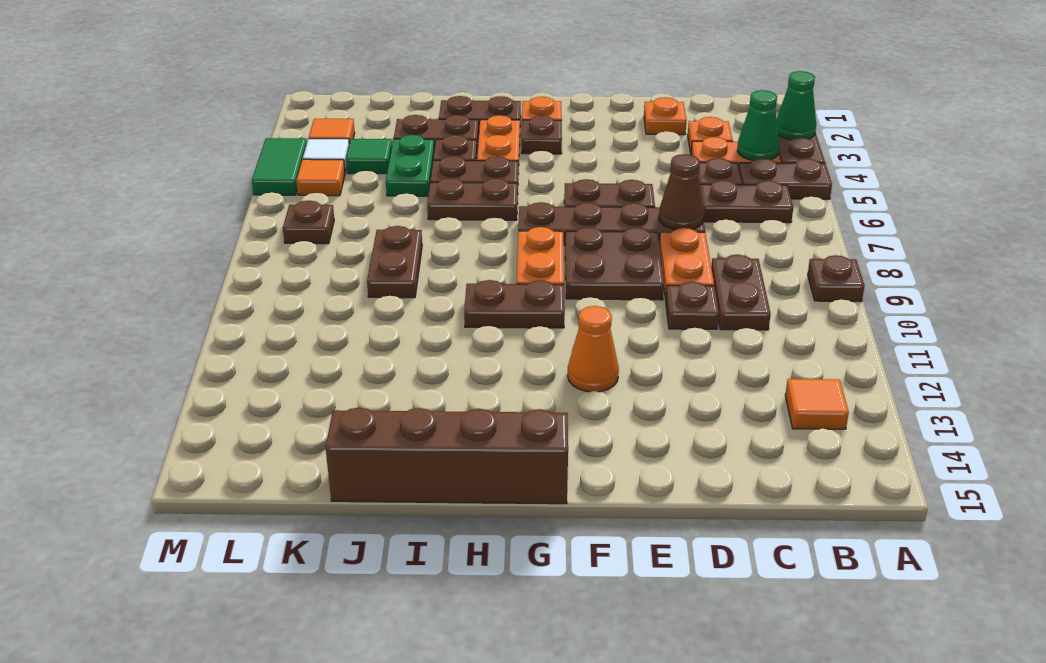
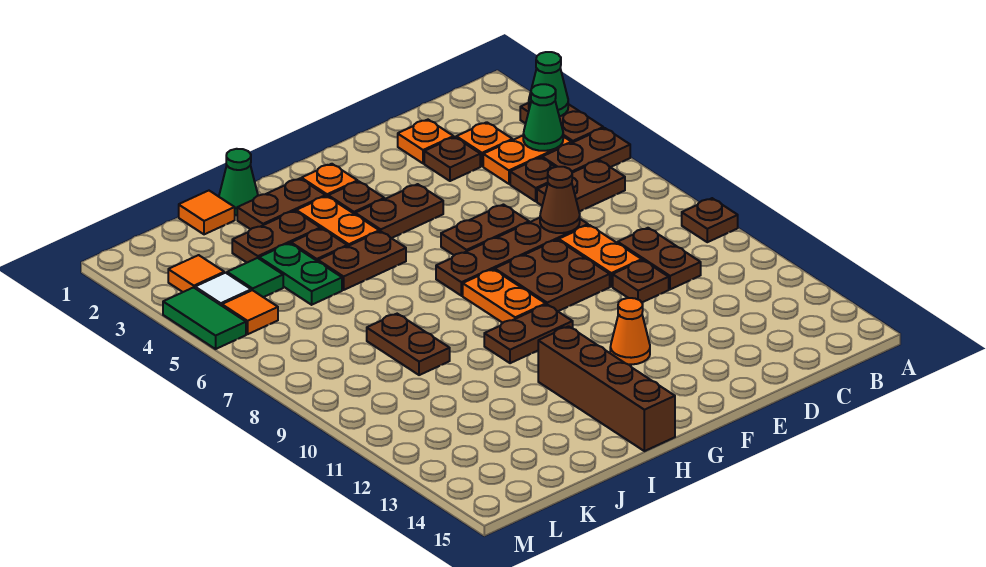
orange tile B13 level 1 -> orange tile J1 level 1
brown brick G15:J15 level 1 -> brown brick H12:H15 level 1
brown plate H6:I6 level 1 -> brown plate F4:G4 level 1
none -> green cone I1 level 1
brown plate L7 level 1 -> brown plate D3 level 1

